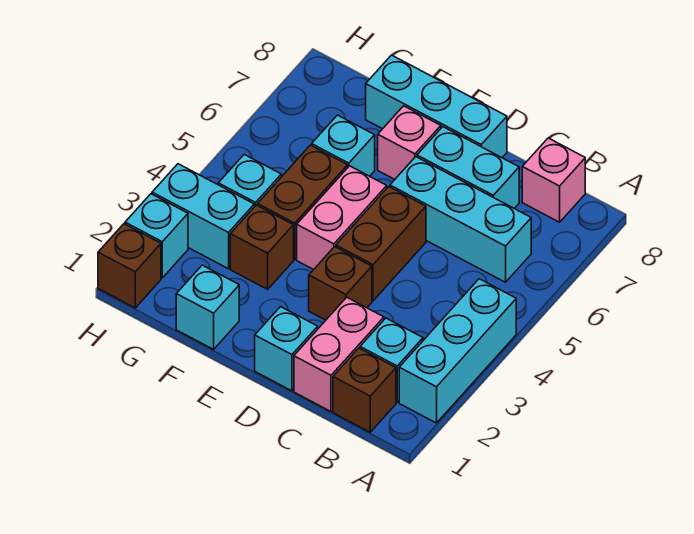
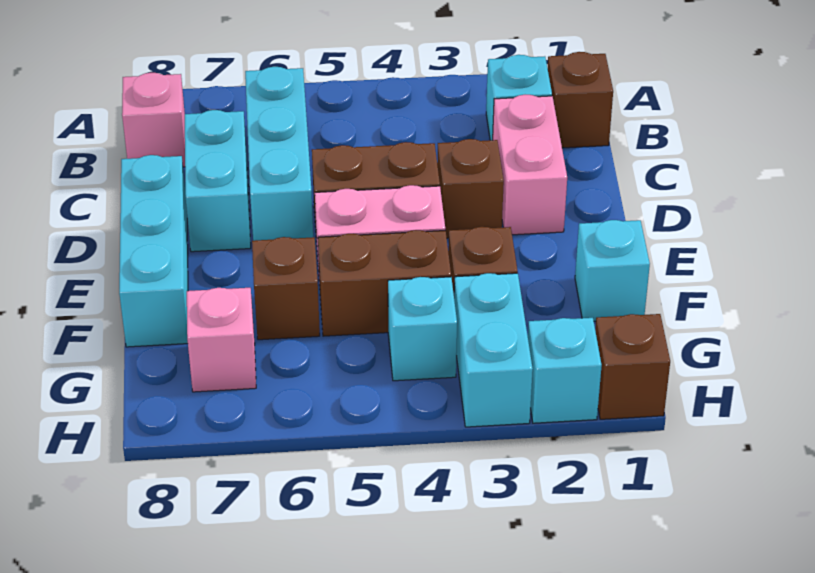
cyan brick A2:A4 level 1 -> none
pink brick C1:C2 level 1 -> pink brick C2:D2 level 1
cyan brick D1 level 1 -> none
pink brick E7 level 1 -> pink brick G7 level 1
cyan brick F6 level 1 -> brown brick F6 level 1

